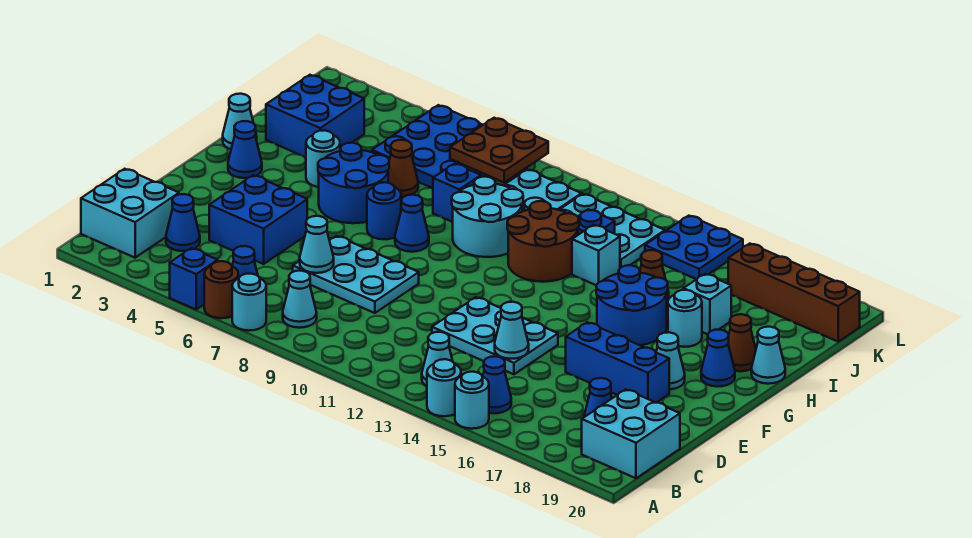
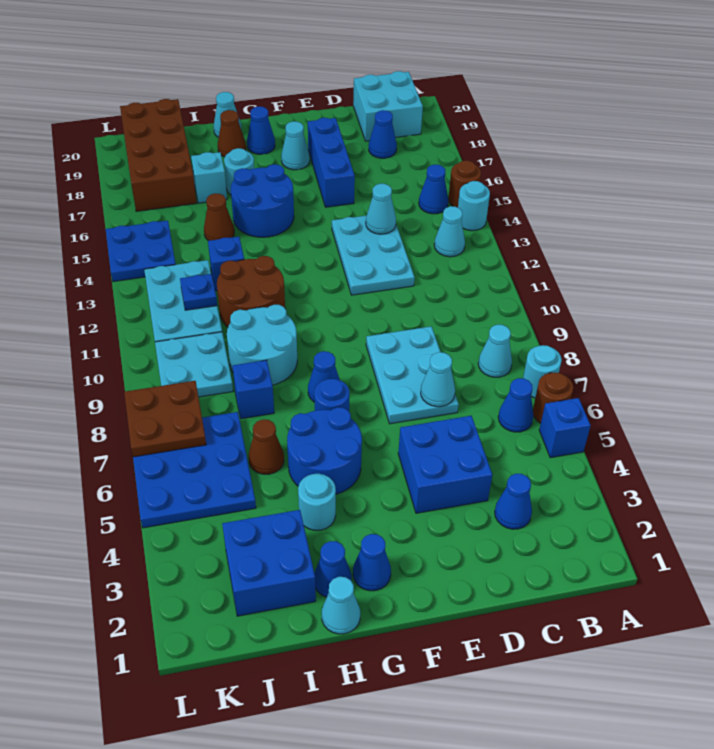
cyan round brick A15 level 1 -> brown round brick A15 level 1
cyan brick B1:C2 level 1 -> none
none -> blue cone H2 level 1
cyan brick I13 level 1 -> blue brick I13 level 1
brown brick K17:K20 level 1 -> brown brick J17:K20 level 1

